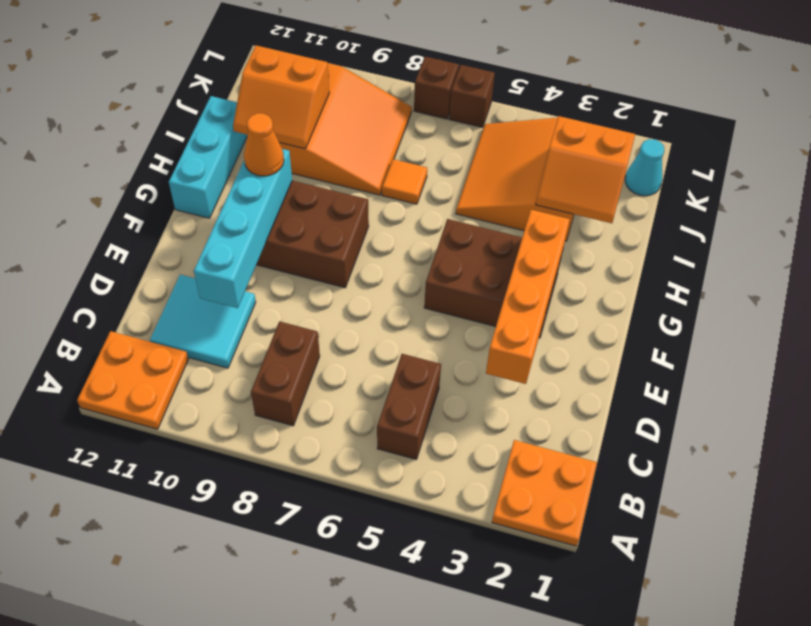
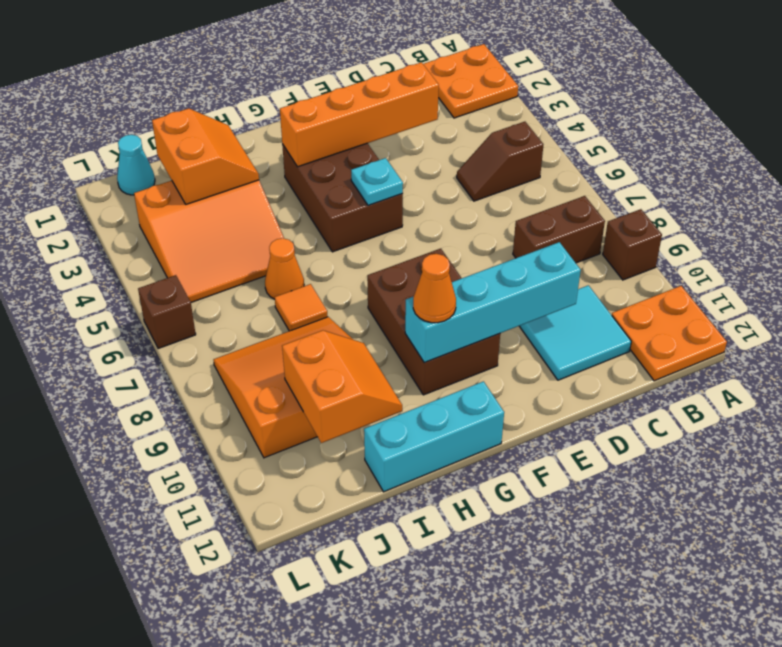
brown brick B5:C5 level 1 -> brown slope B5:C5 level 1 top B
none -> cyan plate F5 level 2
none -> orange cone I6 level 1
brown brick L7 level 1 -> brown brick A9 level 1

